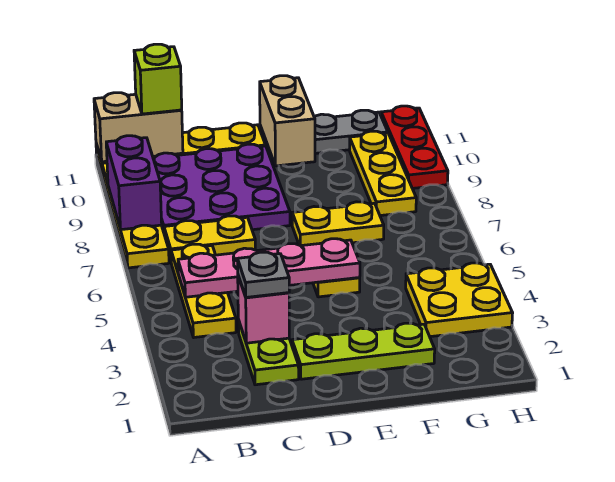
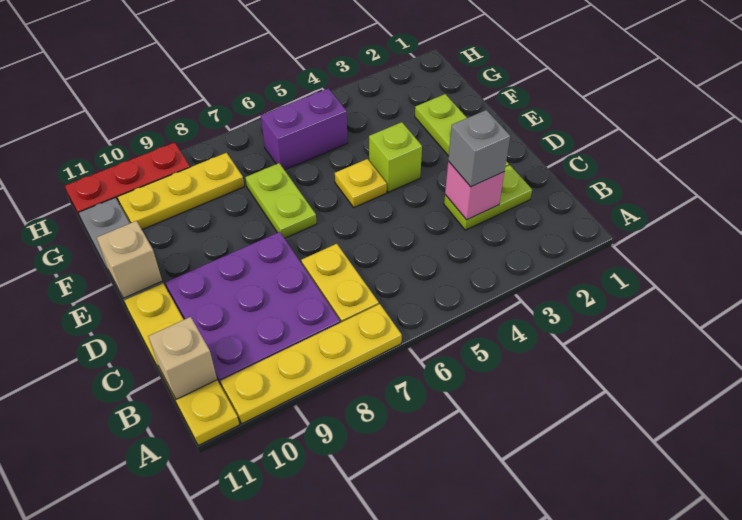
purple brick A8:A9 level 2 -> purple brick G5:G6 level 1
tan brick A11:B11 level 2 -> tan brick B11 level 2
yellow plate B4:B6 level 1 -> none
pink plate B5:E5 level 2 -> none
lime brick B11 level 3 -> lime brick E4 level 1
grey plate C3 level 3 -> grey brick C3 level 3
yellow plate E7:F7 level 1 -> lime plate E7:F7 level 1
tan brick E10:E11 level 2 -> tan brick E11 level 2
yellow plate G3:H4 level 1 -> none

